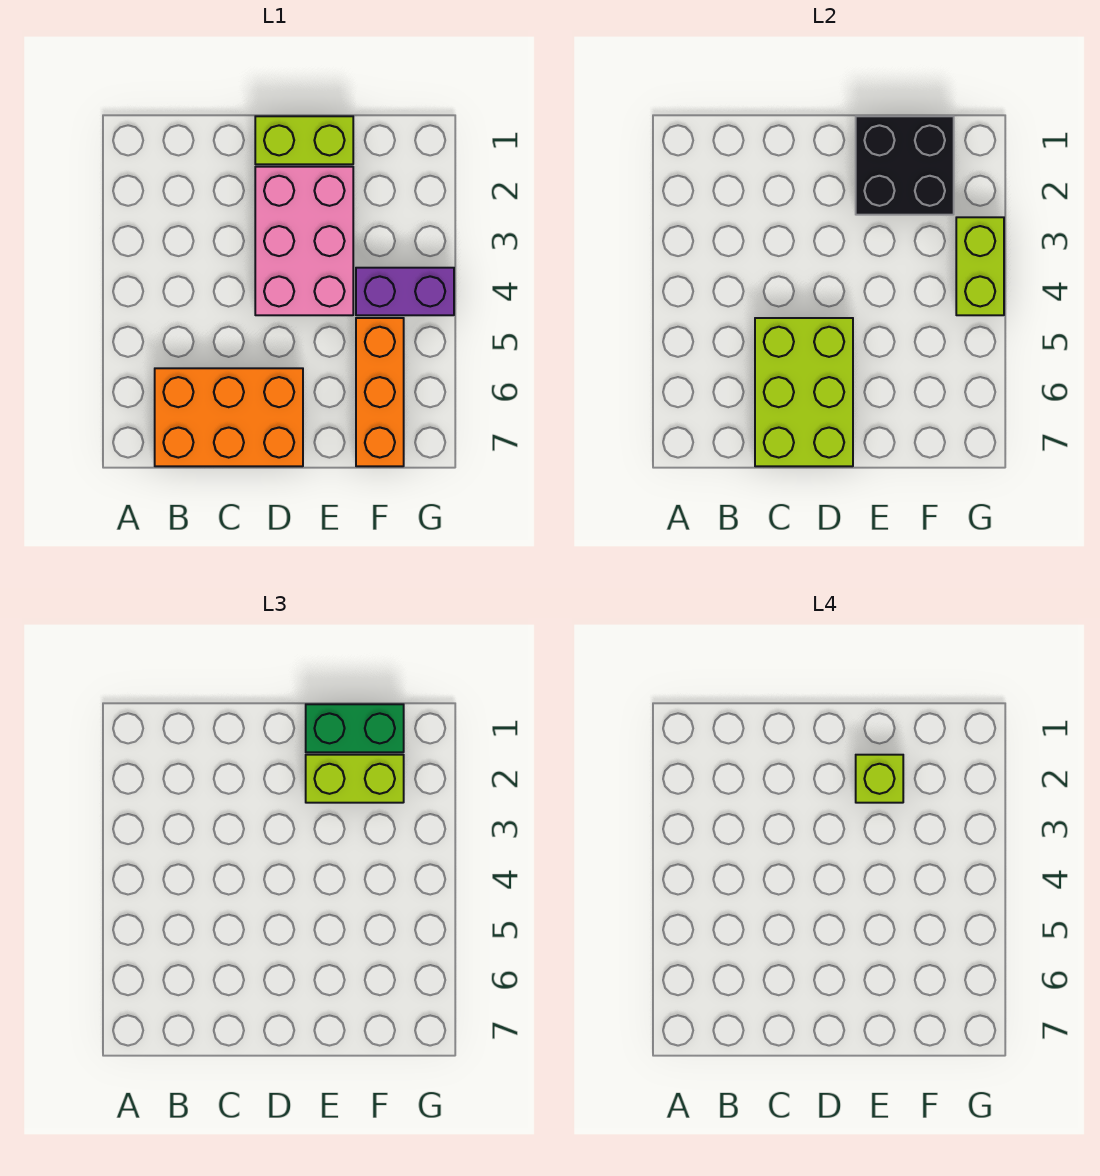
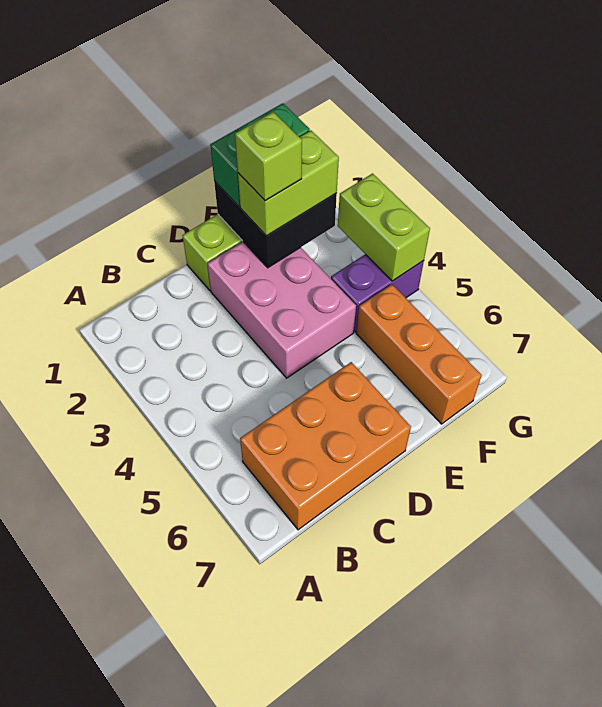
lime brick C5:D7 level 2 -> none

